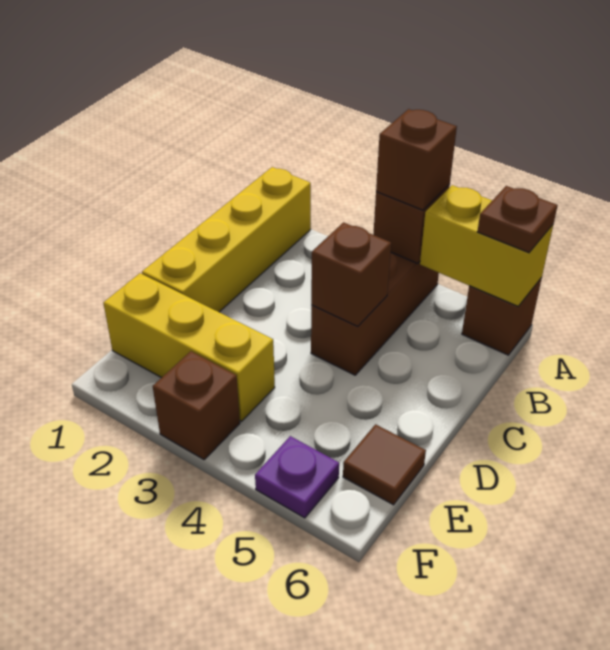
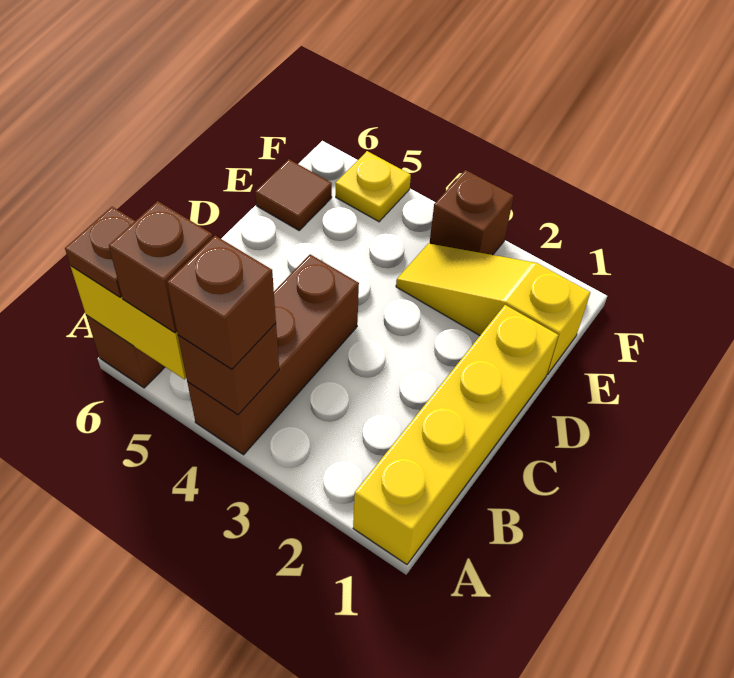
brown brick C4 level 2 -> brown brick A5 level 3
yellow brick E1:E3 level 1 -> yellow slope E1:E3 level 1 top 1
purple plate F5 level 1 -> yellow plate F5 level 1

